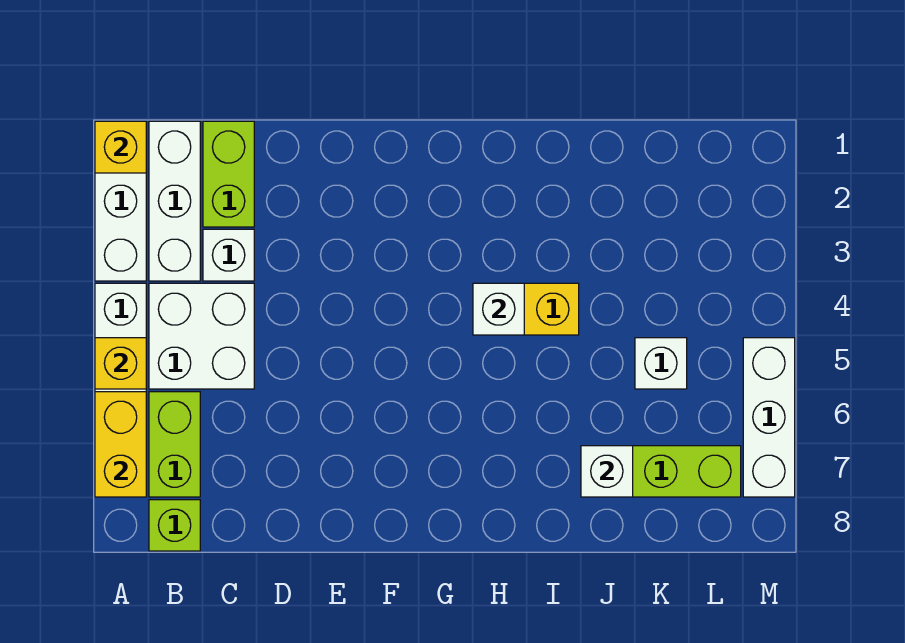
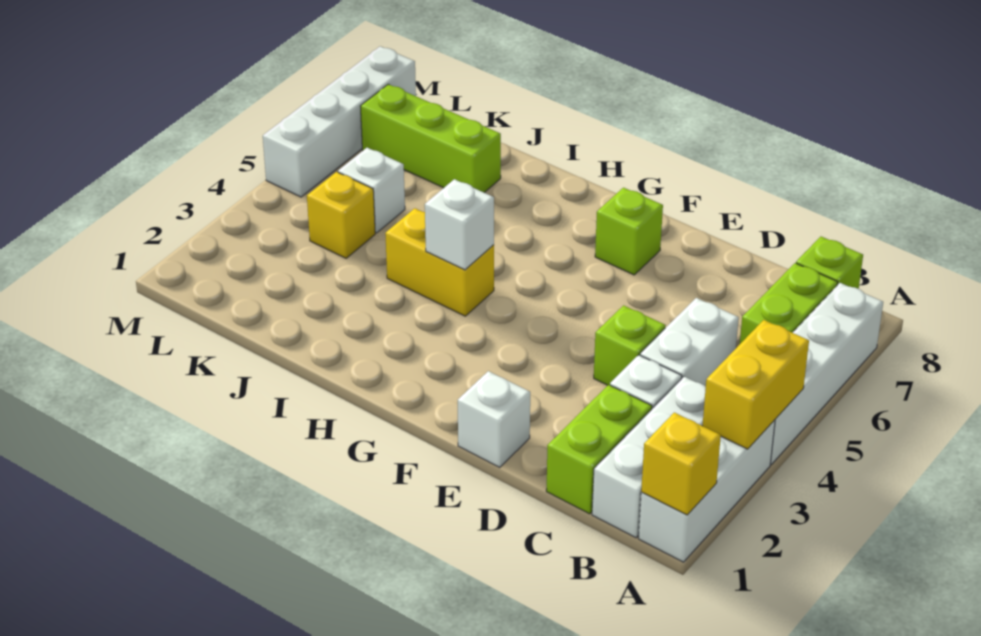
yellow brick A5 level 2 -> yellow brick K4 level 1
yellow brick A6:A7 level 2 -> yellow brick A3:A4 level 2
white brick B4:C5 level 1 -> white brick C4:C5 level 1
none -> lime brick D4 level 1
none -> lime brick F7 level 1
white brick J7 level 2 -> white brick E1 level 1
white brick M5:M7 level 1 -> white brick M5:M8 level 1

